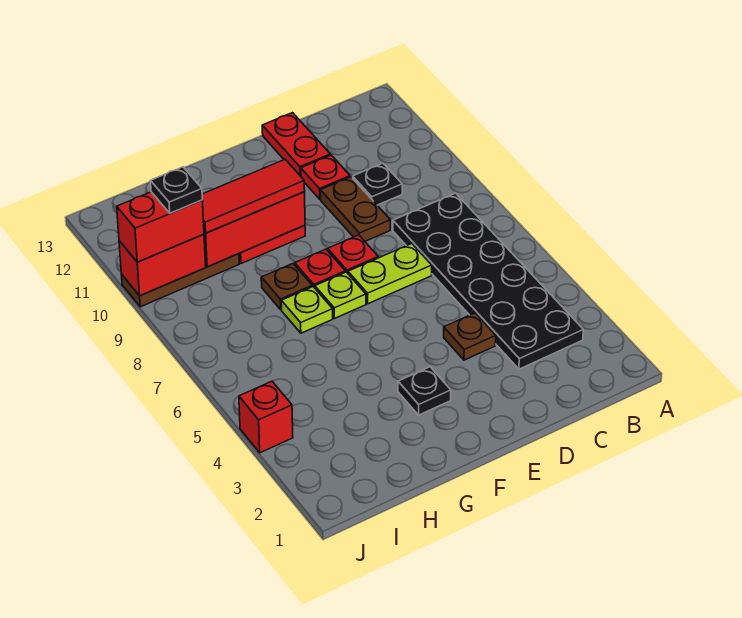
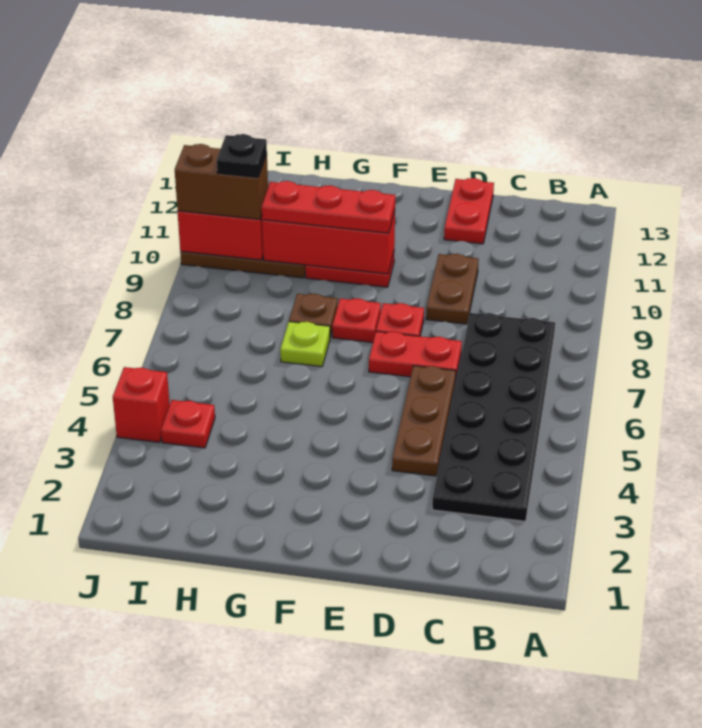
black plate C10 level 1 -> none
brown plate D4 level 1 -> brown plate D4:D6 level 1
lime plate D7:E7 level 1 -> red plate D7:E7 level 1
red plate D11 level 1 -> red plate I4 level 1
black plate F3 level 1 -> none
lime plate F7 level 1 -> none
red tile F10:H10 level 3 -> red plate F10:H10 level 3
red brick I10:J10 level 3 -> brown brick I10:J10 level 3

